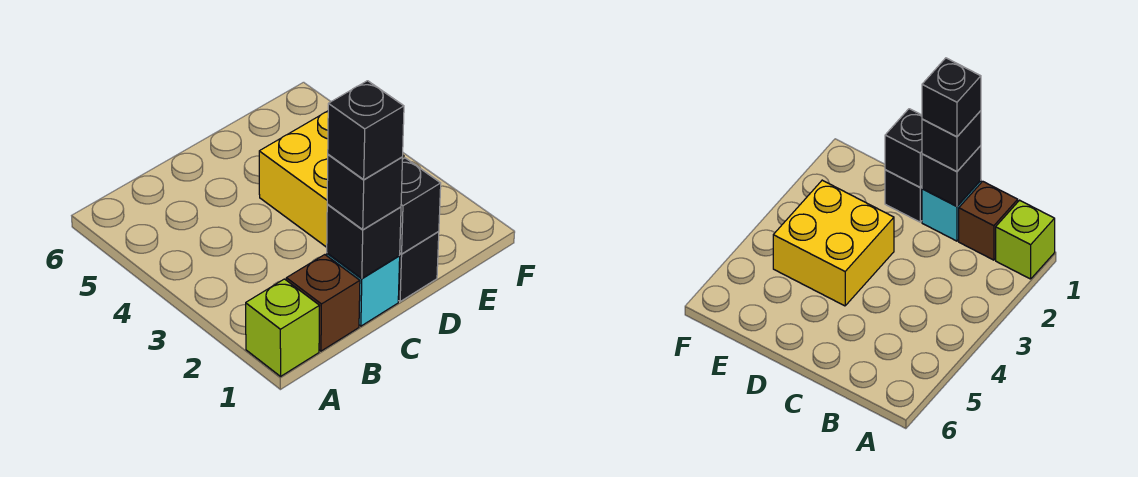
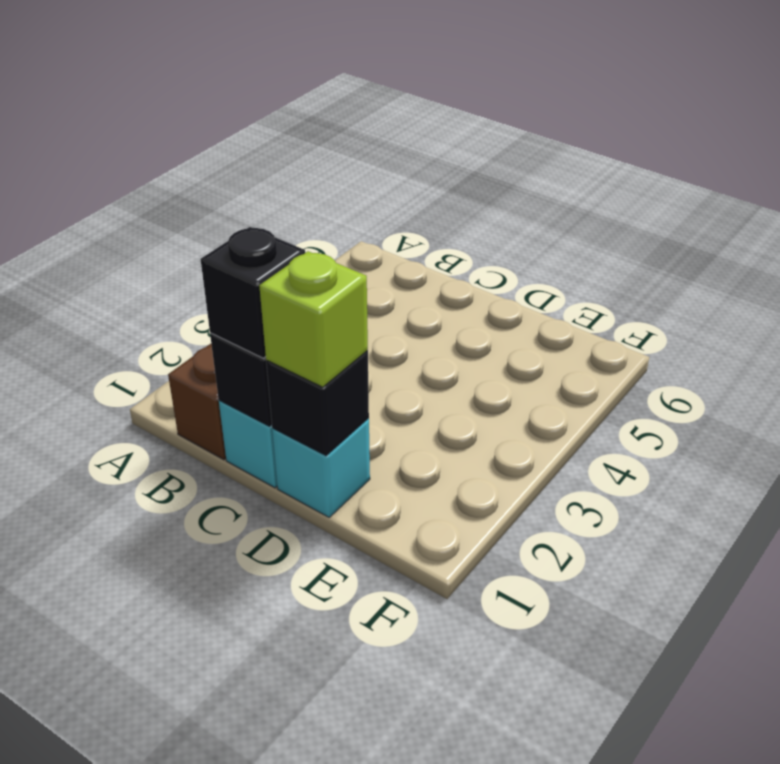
lime brick A1 level 1 -> lime brick D1 level 3
black brick C1 level 4 -> none
black brick D1 level 1 -> cyan brick D1 level 1
yellow brick D3:E4 level 1 -> none

